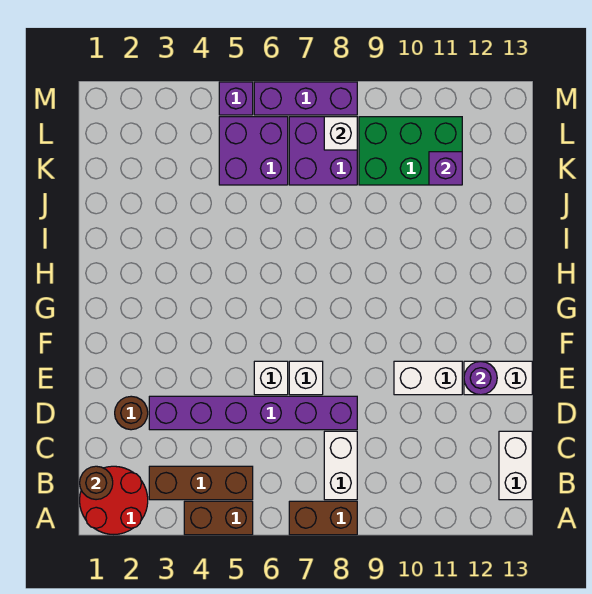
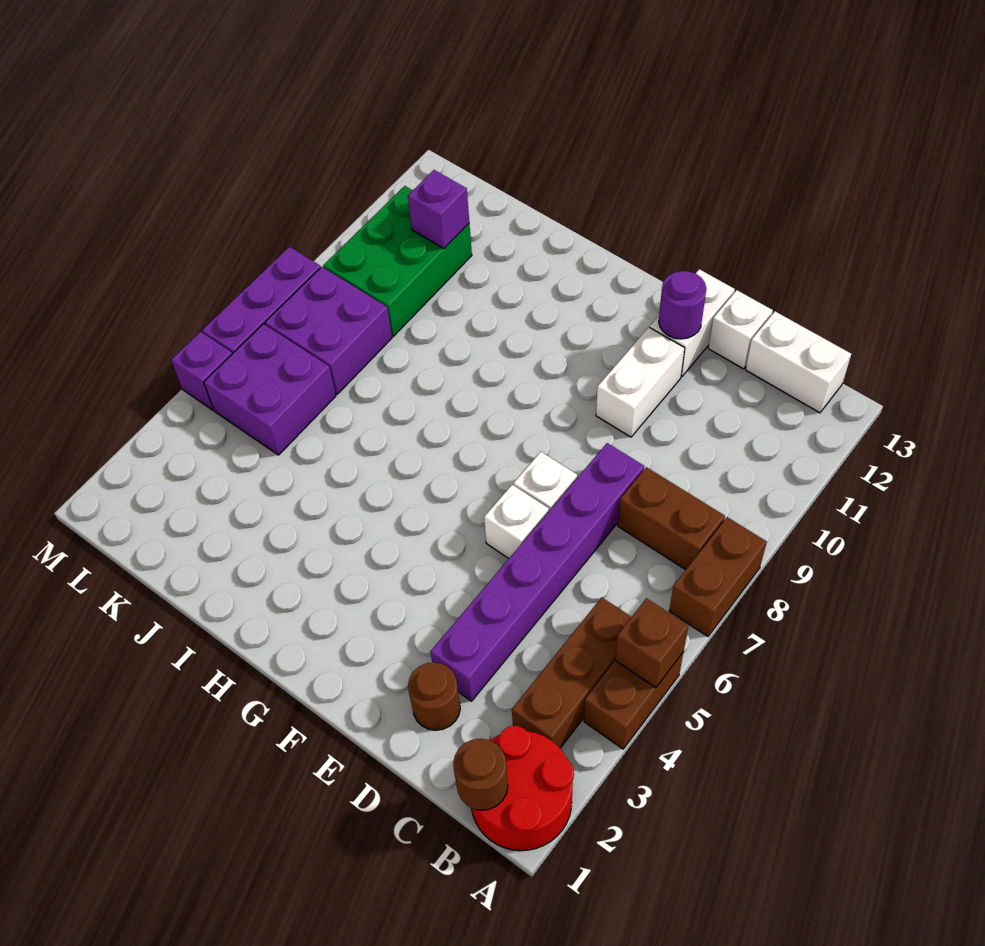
none -> brown brick A5 level 2
white brick B8:C8 level 1 -> brown brick B8:C8 level 1
white brick L8 level 2 -> white brick D13 level 1

